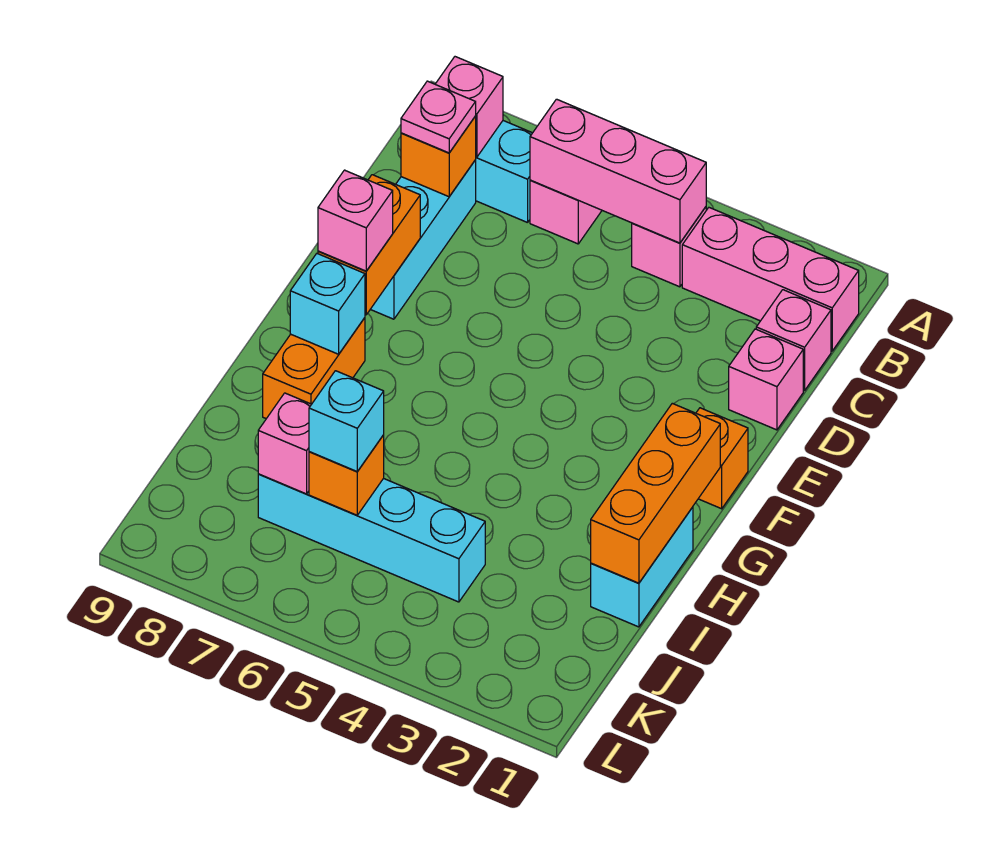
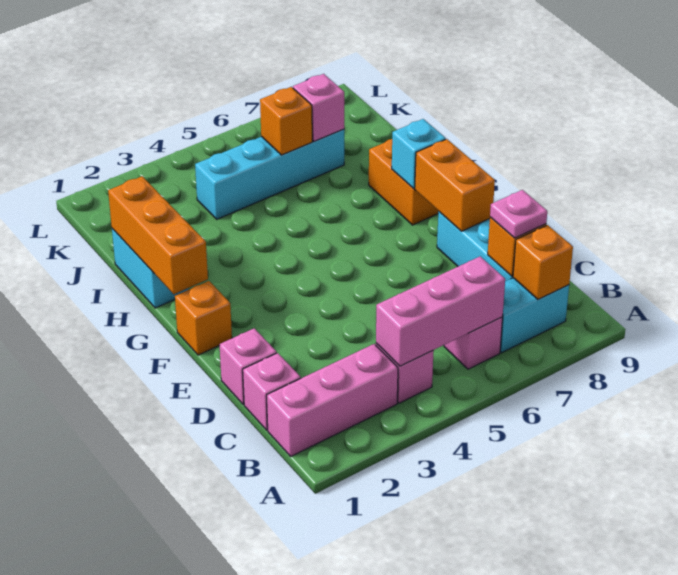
pink brick B8 level 2 -> orange brick B8 level 2
pink brick F8 level 3 -> none
cyan brick J6 level 3 -> none

